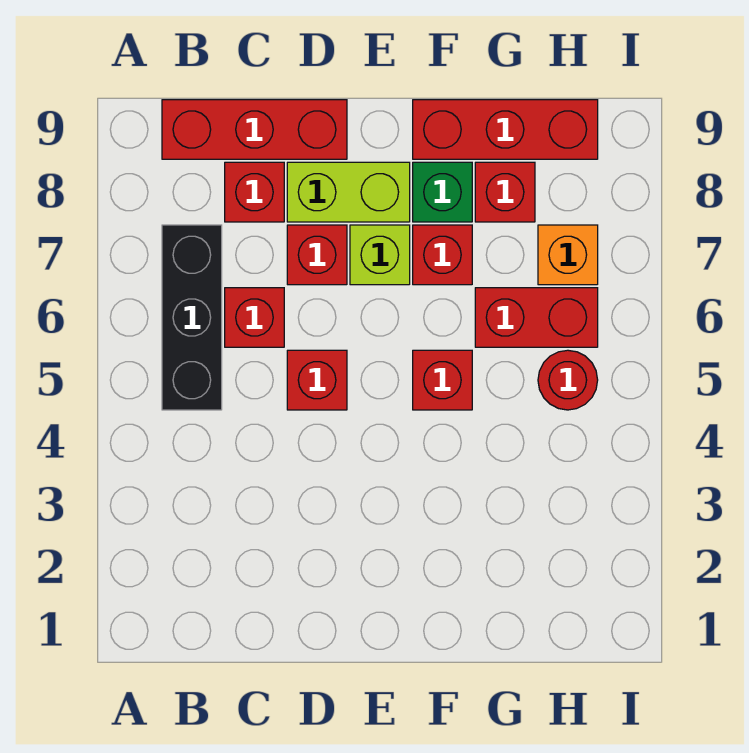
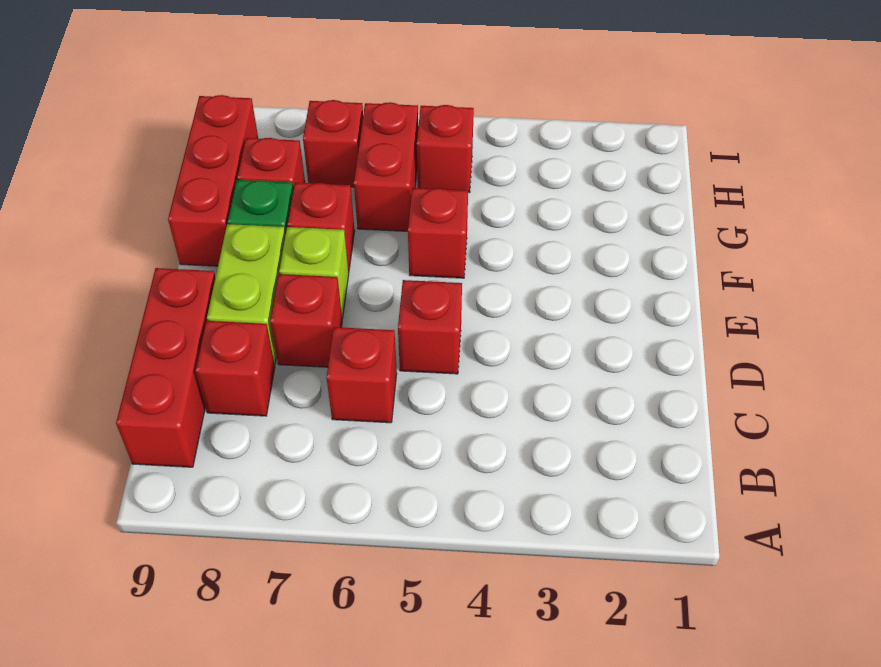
black brick B5:B7 level 1 -> none
red round brick H5 level 1 -> red brick H5 level 1
orange brick H7 level 1 -> red brick H7 level 1

